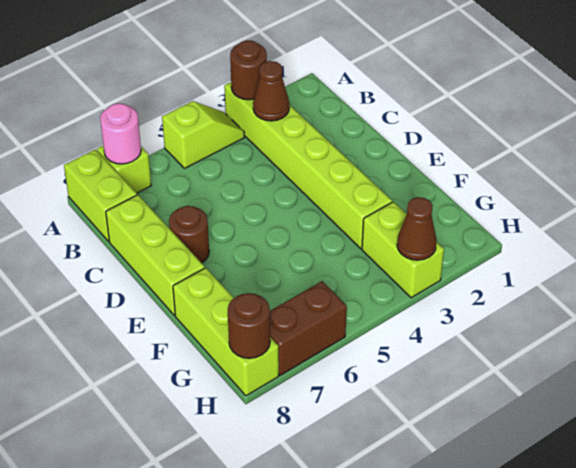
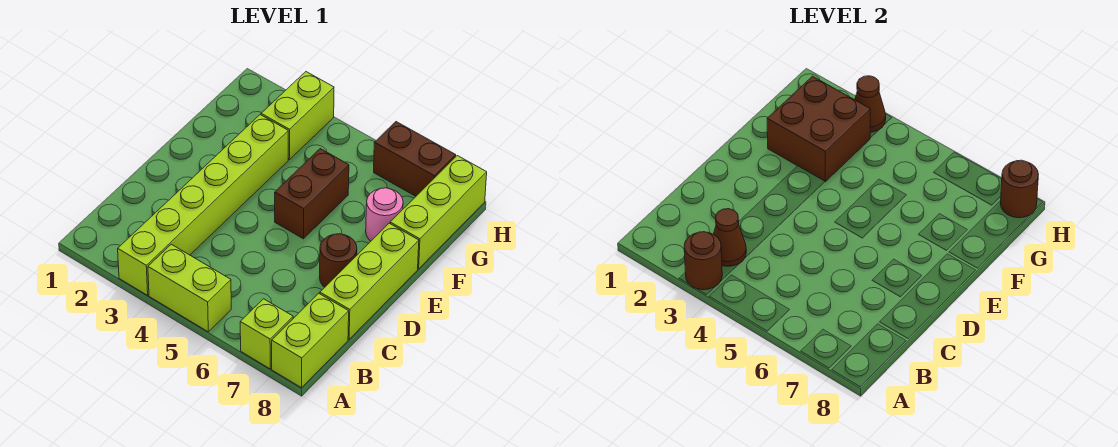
lime slope A4:A5 level 1 top 5 -> lime brick A4:A5 level 1
pink round brick A7 level 2 -> pink round brick F7 level 1
none -> brown brick E5:F5 level 1
none -> brown brick F2:G3 level 2

